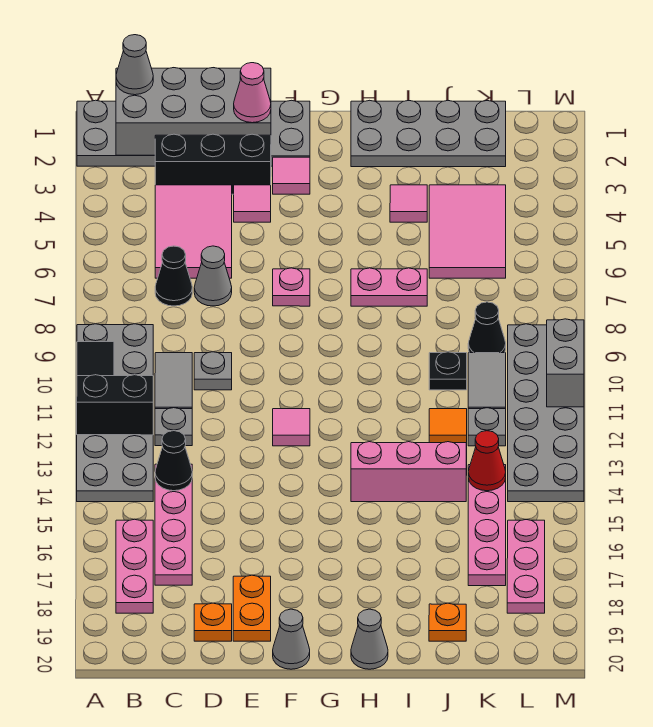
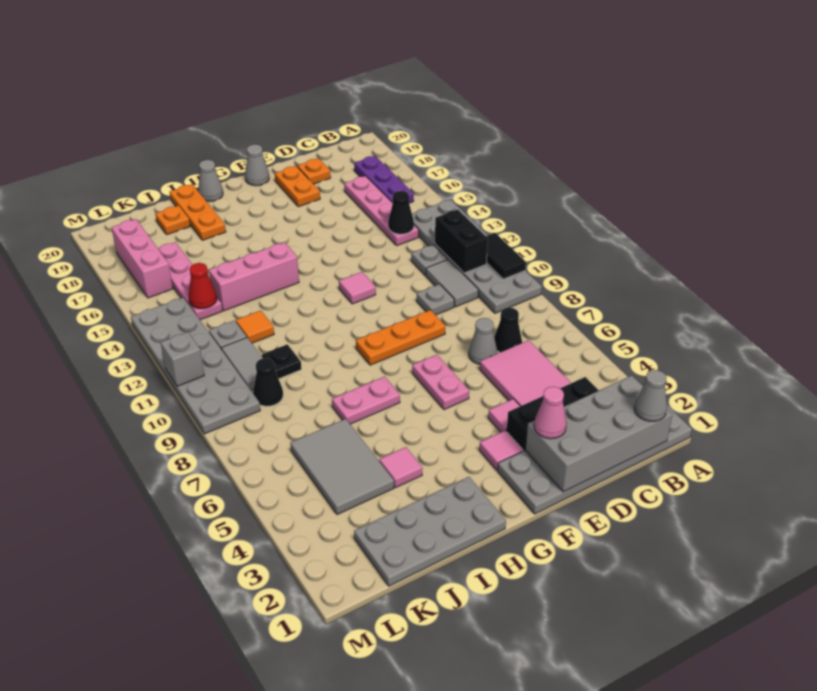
black brick A12:B12 level 2 -> black brick B11:B12 level 2
pink plate B16:B18 level 1 -> purple plate B16:B18 level 1
none -> orange plate E9:G9 level 1
pink plate F7 level 1 -> pink plate F6:F7 level 1
none -> orange plate I18:I20 level 1
pink tile J4:K6 level 1 -> grey tile J4:K6 level 1
pink plate L16:L18 level 1 -> pink brick L16:L18 level 1
grey brick M10:M11 level 2 -> grey brick M11 level 2

